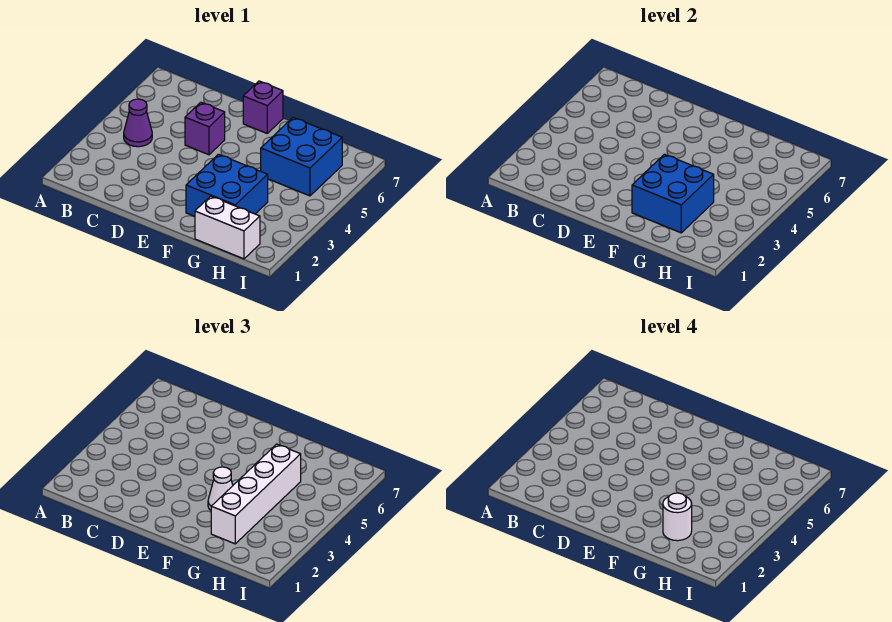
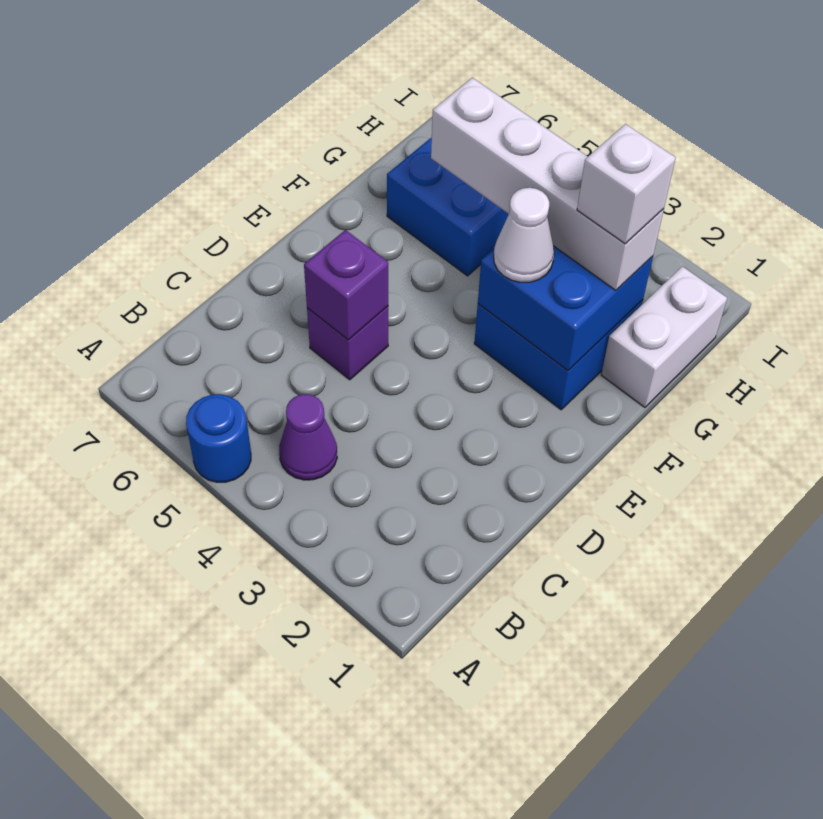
none -> blue round brick A5 level 1
purple brick E7 level 1 -> purple brick D5 level 2
white round brick G2 level 4 -> white brick G2 level 4

